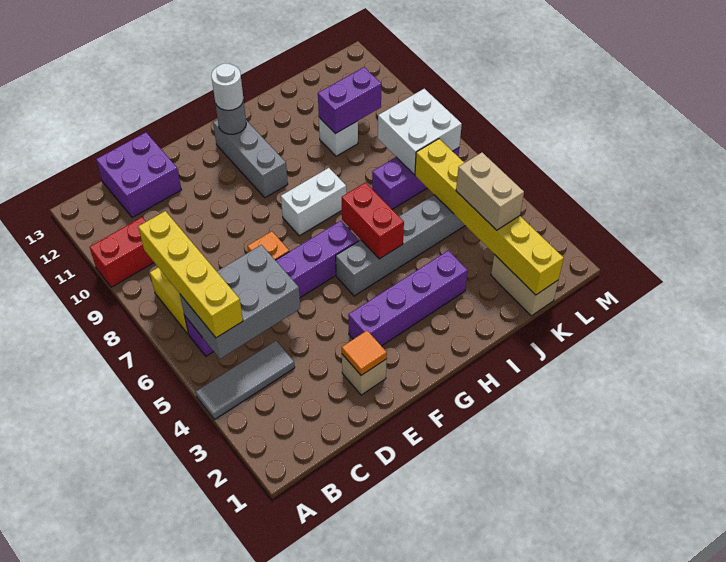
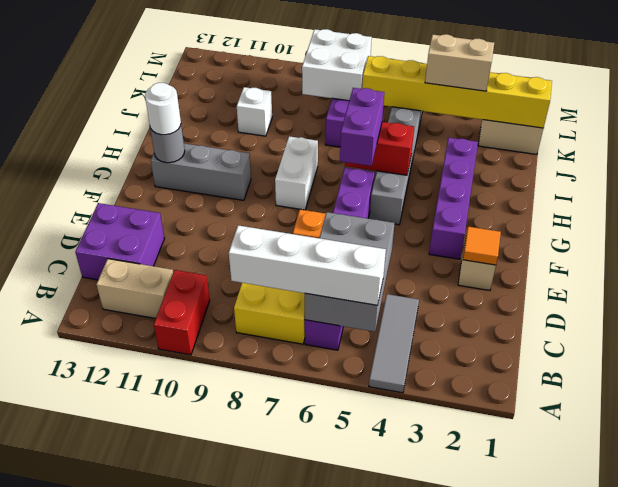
yellow brick B5:B8 level 3 -> white brick B5:B8 level 3
none -> tan brick B11:B12 level 1
purple brick J10:K10 level 2 -> purple brick G6:H6 level 3

